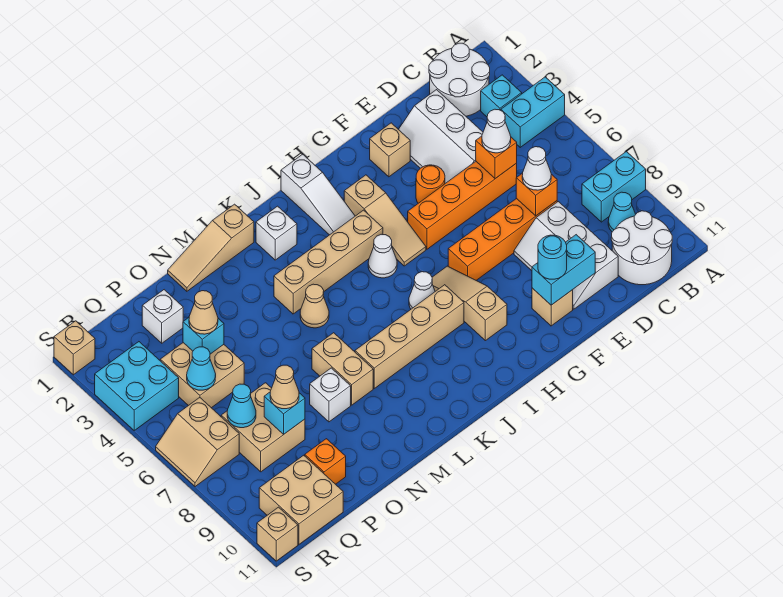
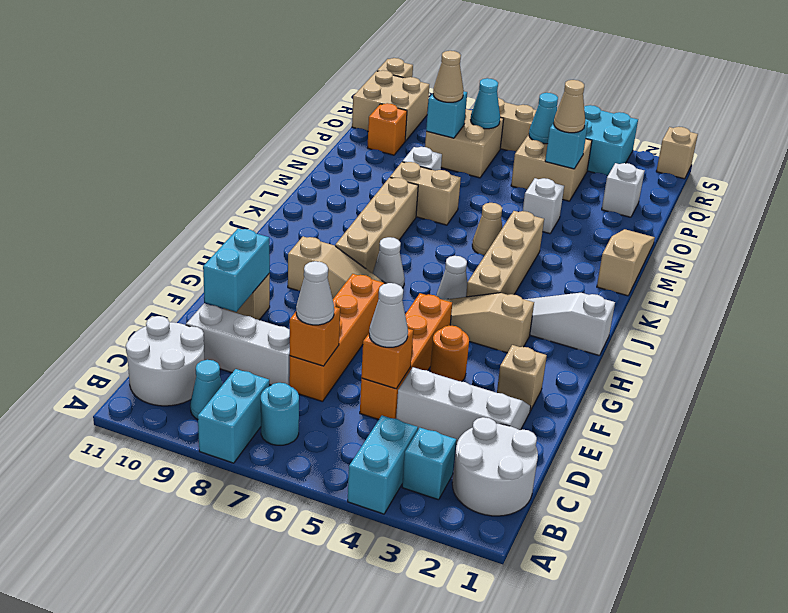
cyan round brick F10 level 3 -> cyan round brick B7 level 1
white brick K2 level 1 -> white brick N4 level 1

